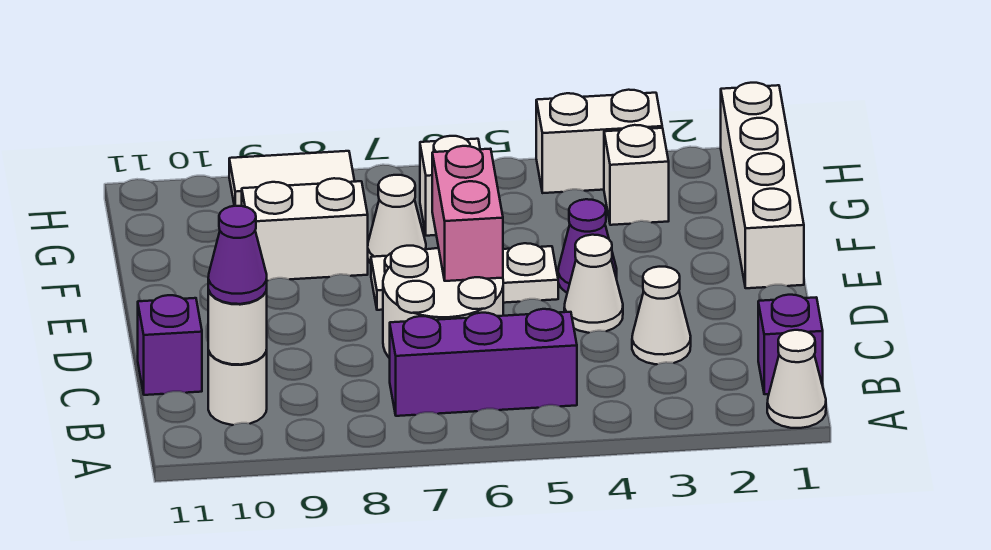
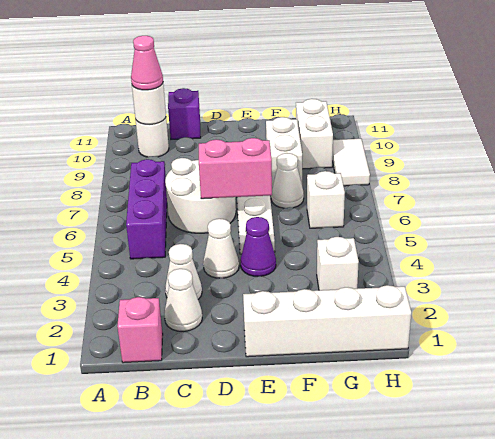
white cone A1 level 1 -> white cone C2 level 1
purple brick B1 level 1 -> pink brick B1 level 1
purple cone B10 level 3 -> pink cone B10 level 3
white brick H3:H4 level 1 -> white brick G9:G10 level 1

